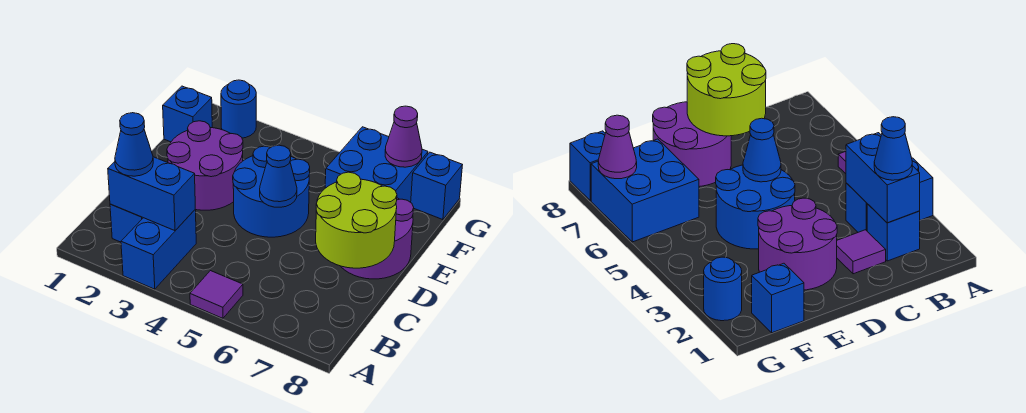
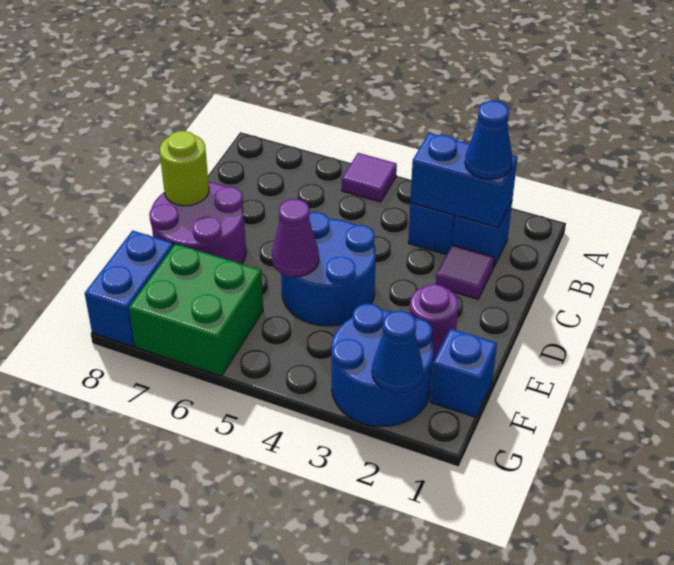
lime round brick C7:D8 level 2 -> lime round brick D8 level 2
purple round brick D2:E3 level 1 -> purple round brick E2 level 1
blue cone D5 level 2 -> blue cone G2 level 2
blue brick F6:G7 level 1 -> green brick F6:G7 level 1
blue round brick G2 level 1 -> blue round brick F2:G3 level 1
purple cone G7 level 2 -> purple cone E5 level 2
blue brick G8 level 1 -> blue brick F8:G8 level 1

